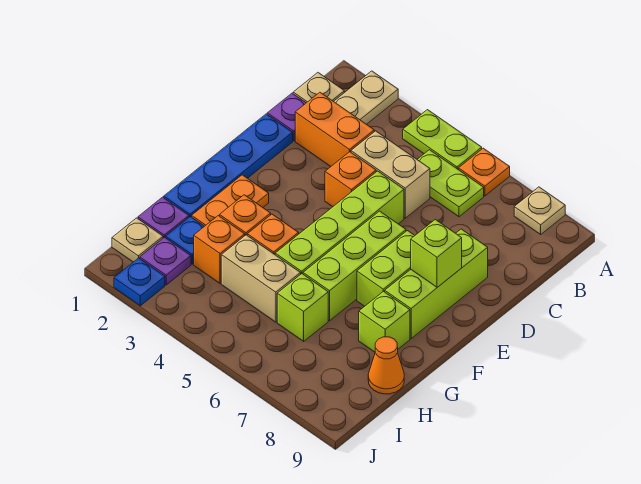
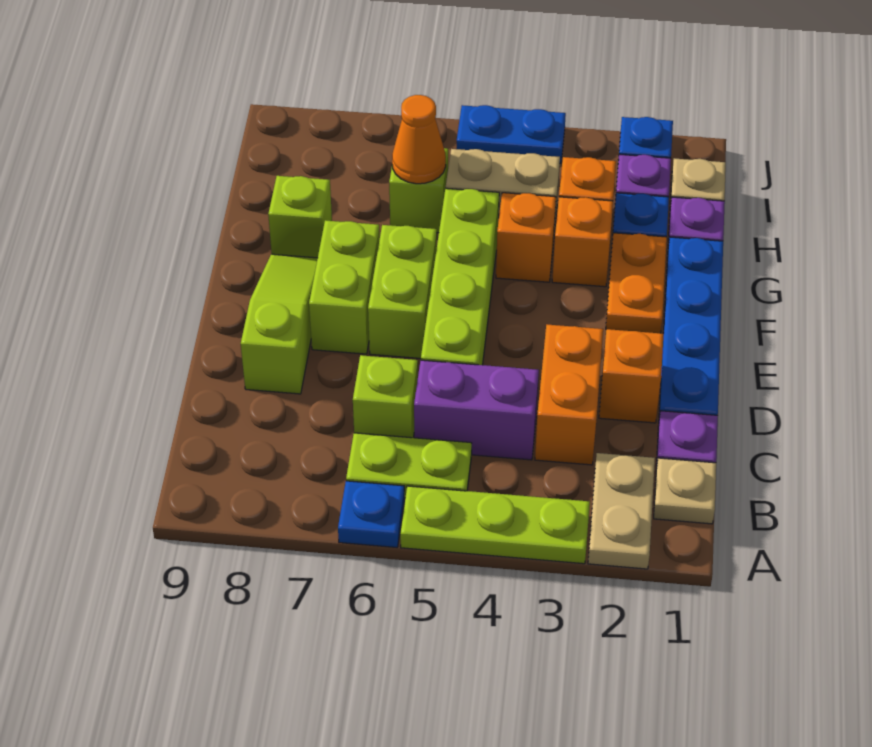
lime plate A4:A5 level 1 -> lime plate A3:A5 level 1
orange plate A6 level 1 -> blue plate A6 level 1
tan plate A8 level 1 -> none
orange brick C2:C3 level 1 -> orange brick C3:D3 level 1
tan brick C4:C5 level 1 -> purple brick C4:C5 level 1
orange brick D4 level 1 -> orange brick D2 level 1
lime brick D8:F8 level 1 -> lime slope D8:F8 level 1 top D
lime brick E6:G6 level 1 -> lime brick E6:F6 level 1
lime brick E8 level 2 -> lime brick C6 level 1
orange cone H9 level 1 -> orange cone H6 level 2
none -> blue plate J4:J5 level 1

